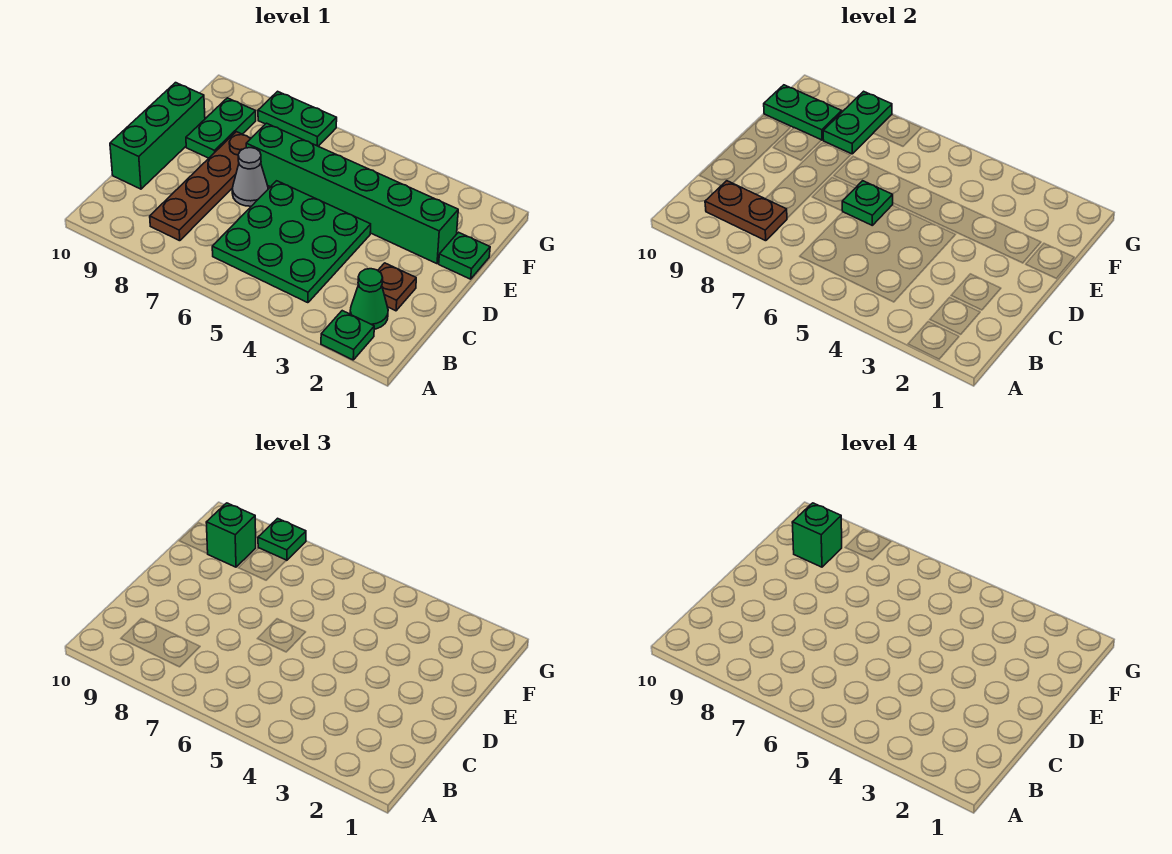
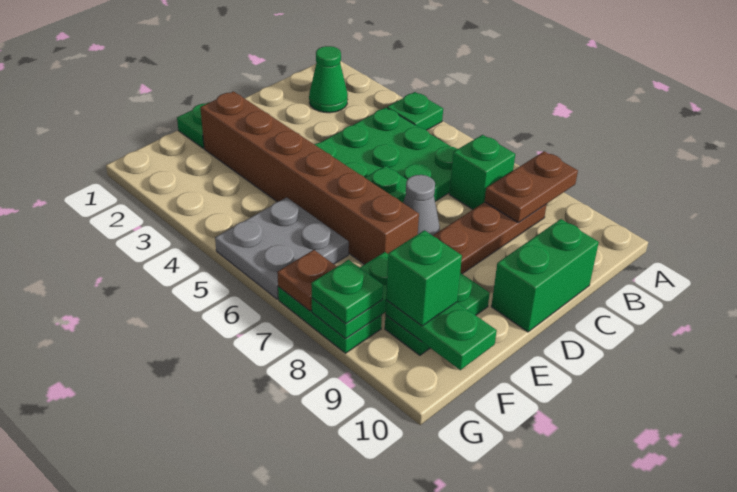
green plate A2 level 1 -> green plate A4 level 1
brown plate B8:B9 level 2 -> brown plate A8:B8 level 2
brown plate C2 level 1 -> brown plate G7 level 2
green brick C10:E10 level 1 -> green brick C10:D10 level 1
green brick E2:E7 level 1 -> brown brick E2:E7 level 1
none -> grey plate F5:G6 level 1
green brick F9 level 4 -> green brick B7 level 1

